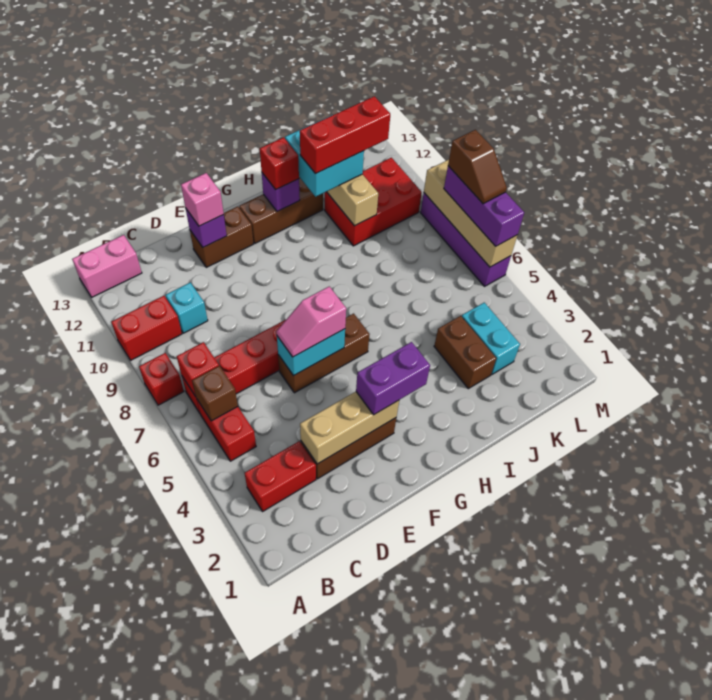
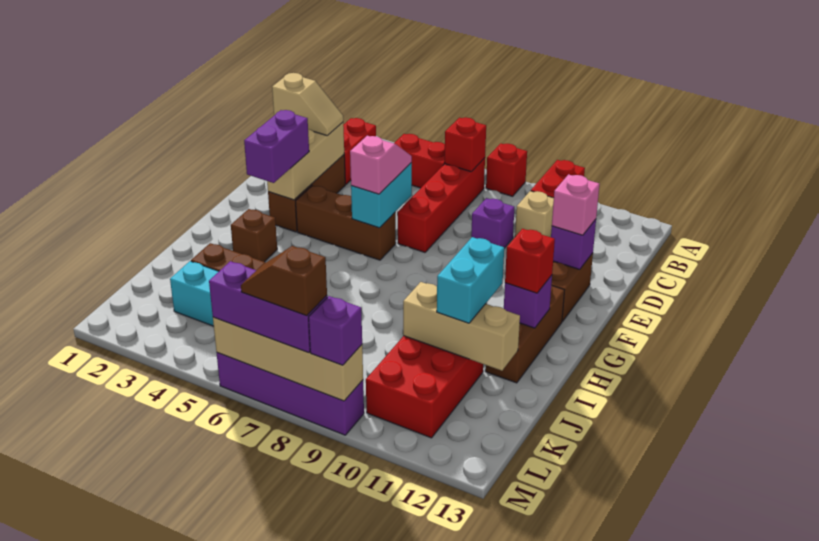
pink brick A13:B13 level 1 -> none
brown brick B6 level 2 -> brown brick H3 level 1
cyan brick C10 level 1 -> tan brick C10 level 1
none -> tan slope D2:D3 level 3 top 2
none -> purple brick D9 level 1
brown brick E6:G6 level 1 -> brown brick F4:F6 level 1
cyan brick I11:J12 level 3 -> cyan brick I11:J11 level 3
red brick I11:K11 level 4 -> none
none -> purple brick M9 level 3

